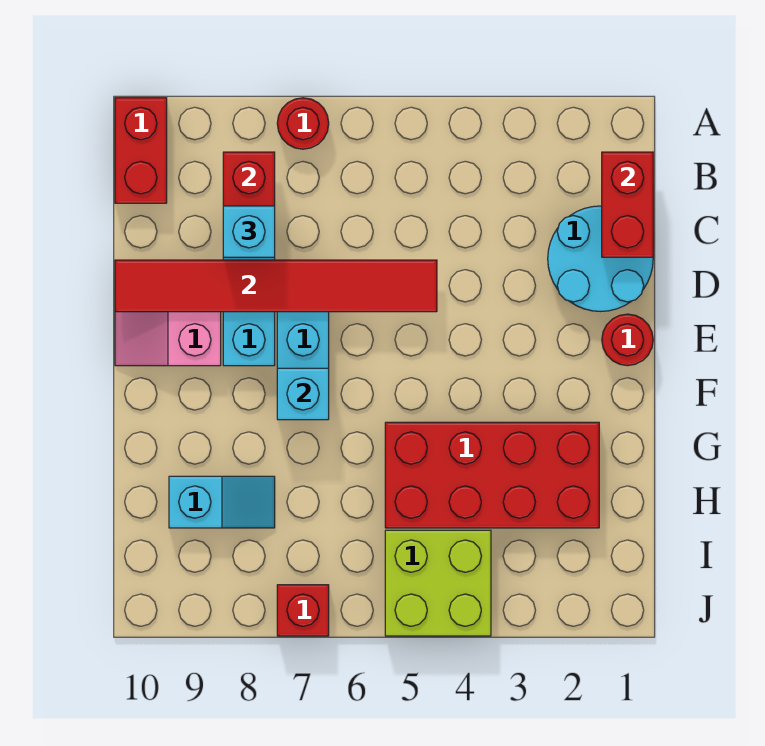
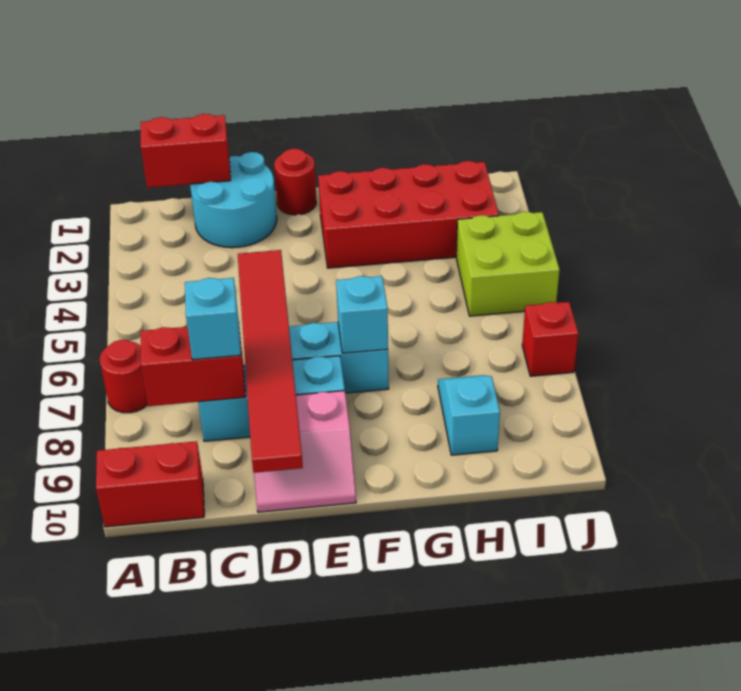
red brick G2:H5 level 1 -> red brick F2:I3 level 1

